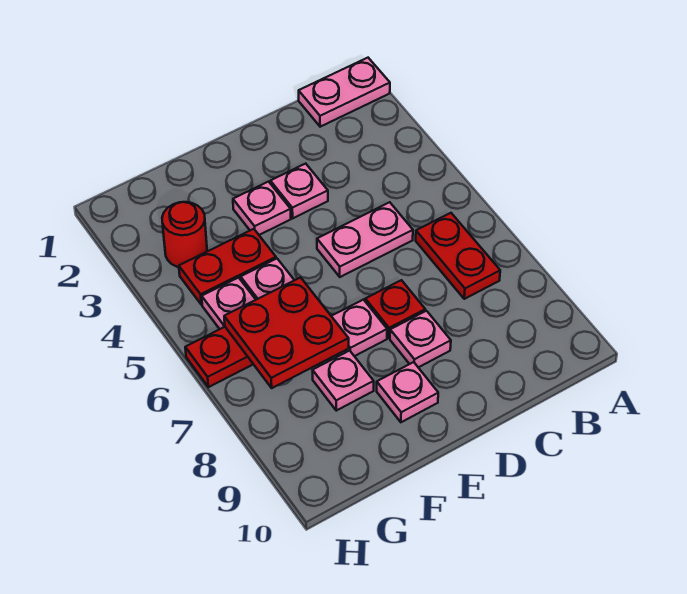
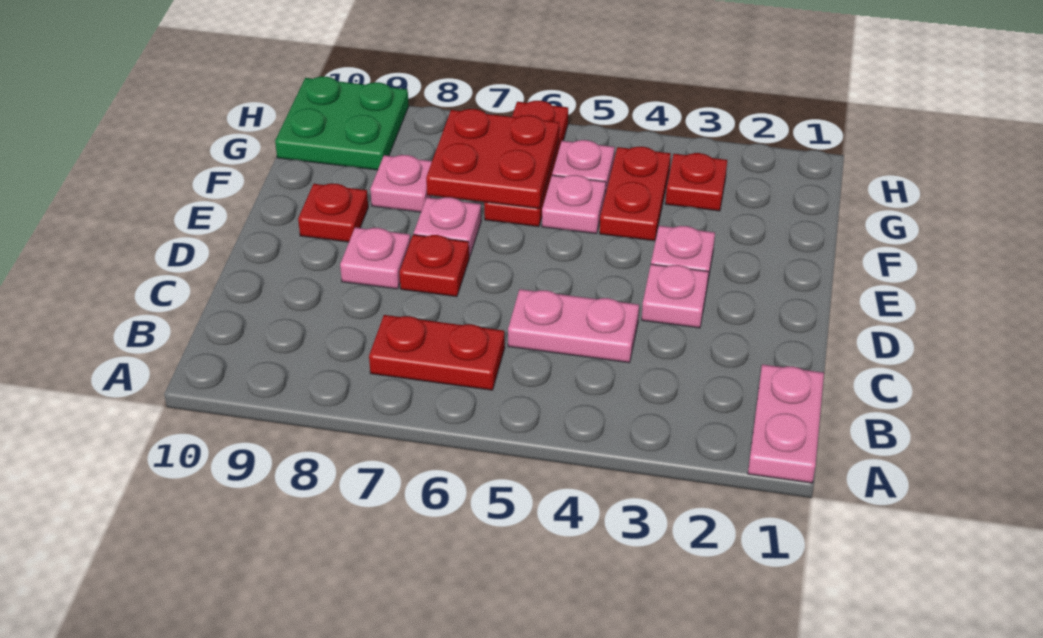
pink plate C5:D5 level 1 -> pink plate C4:C5 level 1
pink plate E9 level 1 -> red plate E9 level 1
red round brick G3 level 1 -> red plate G3 level 1
none -> green plate G9:H10 level 1

